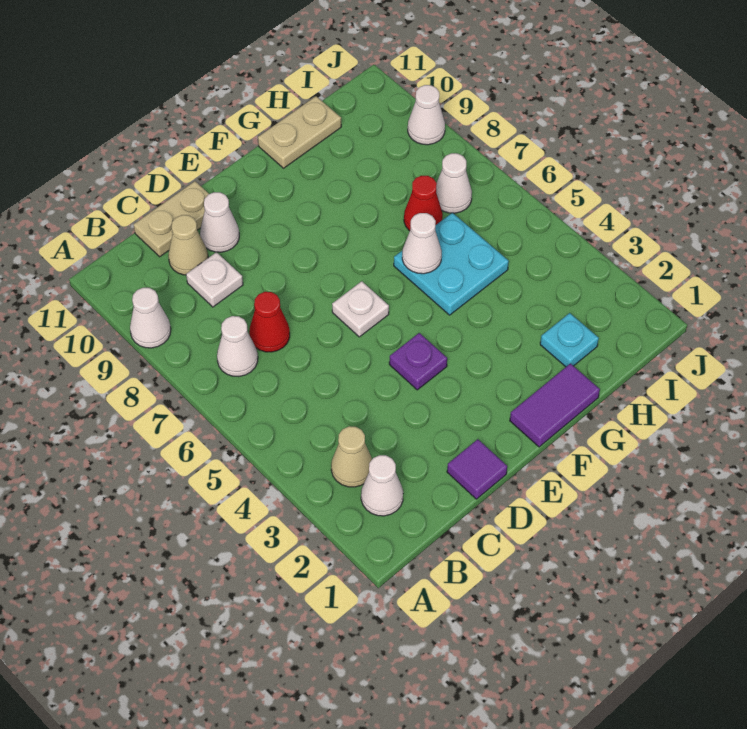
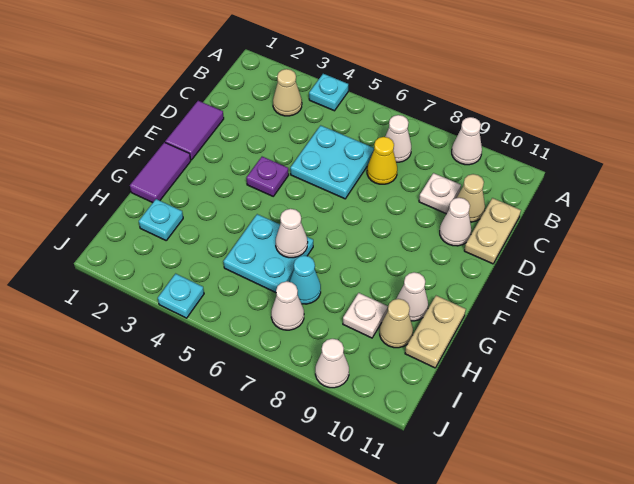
none -> cyan plate A4 level 1
white cone B2 level 1 -> white cone G10 level 1
none -> cyan plate C5:D6 level 1
red cone C7 level 1 -> yellow cone C7 level 1
purple tile D1 level 1 -> purple tile D1:E1 level 1
white plate E6 level 1 -> white plate H9 level 1
red cone H7 level 1 -> cyan cone H7 level 1
none -> tan cone H10 level 1
none -> cyan plate J4 level 1

